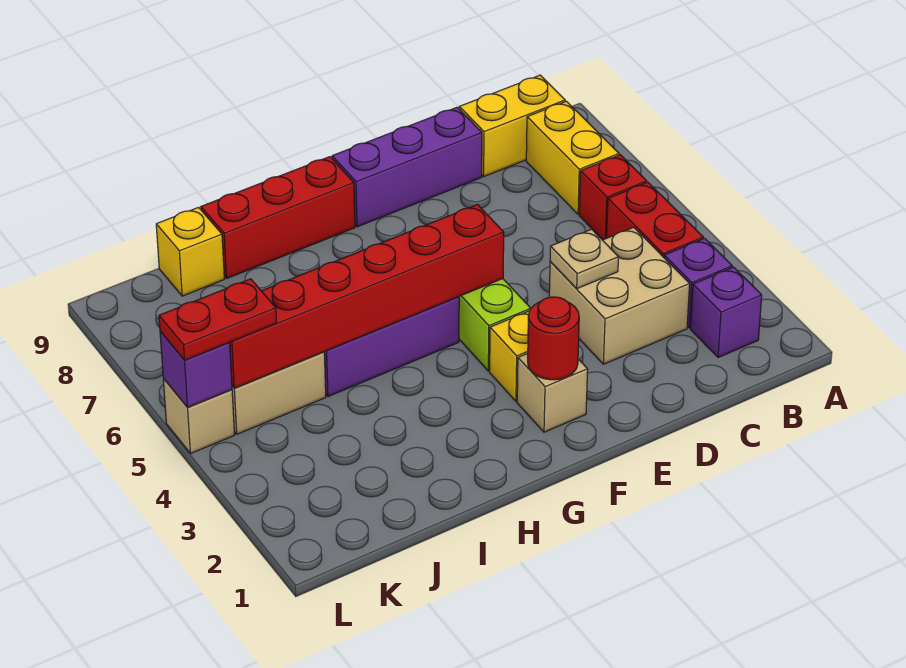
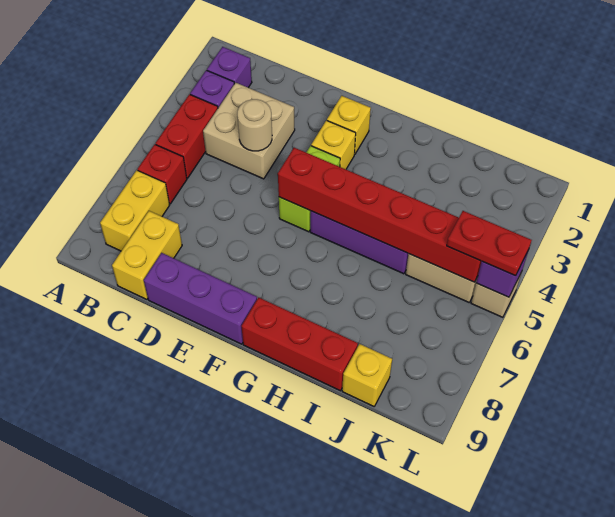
yellow brick B9:C9 level 1 -> yellow brick C8:C9 level 1
tan plate D4 level 2 -> tan round brick D4 level 2
tan brick F2 level 1 -> yellow brick F2 level 1
red round brick F2 level 2 -> none

